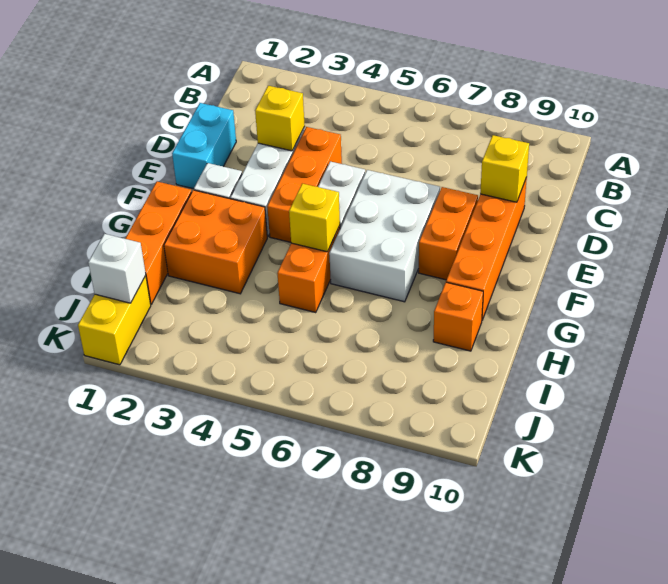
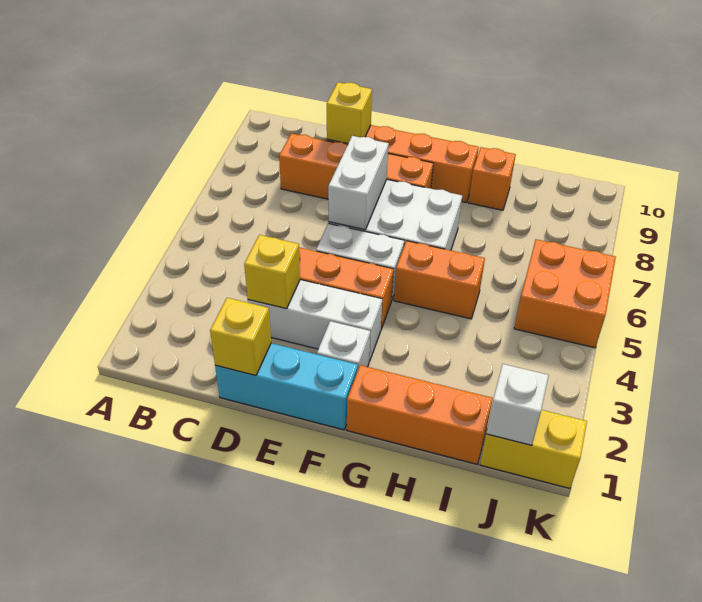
cyan brick D1:E1 level 1 -> cyan brick D1:F1 level 1
none -> white brick E6:E7 level 2
orange brick E8:F8 level 1 -> orange brick C8:F8 level 1
orange brick G2:H3 level 1 -> orange brick J5:K6 level 1
yellow brick G5 level 2 -> yellow brick D1 level 2

